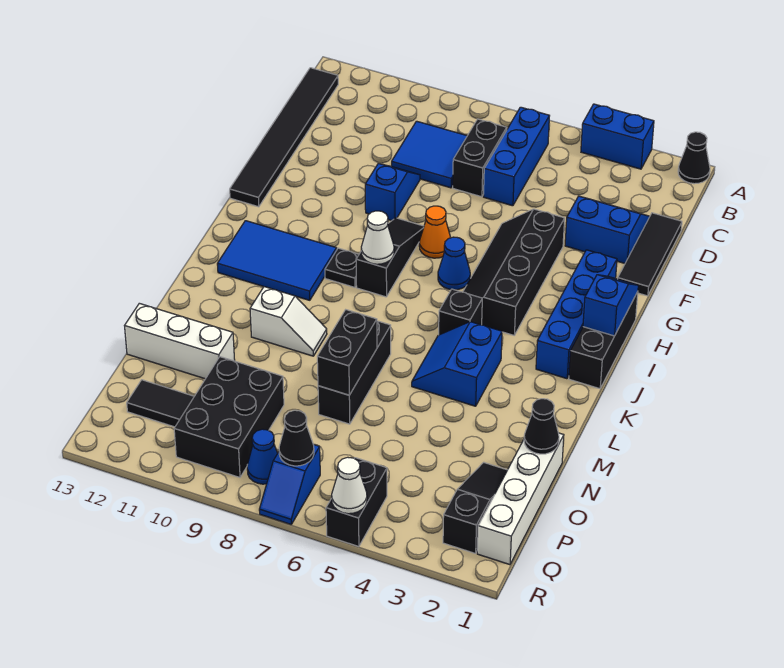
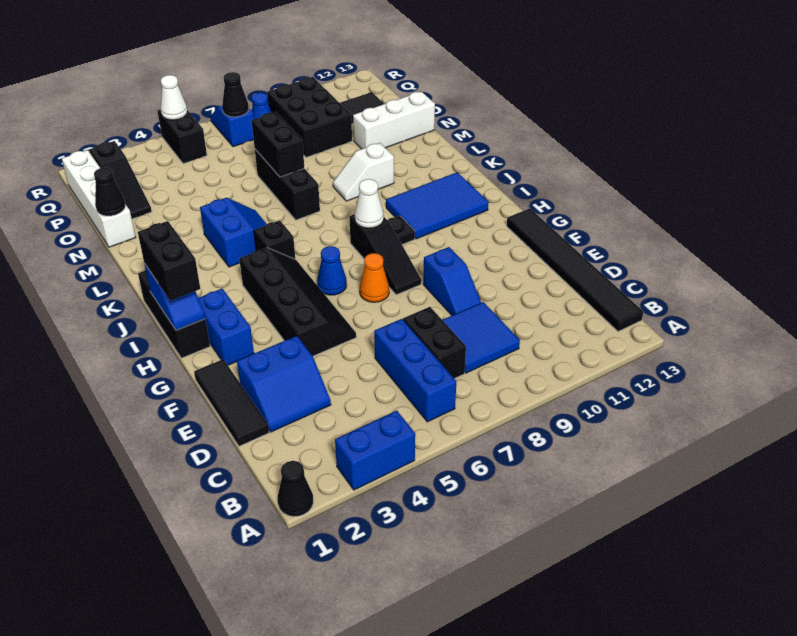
blue brick G2:J2 level 1 -> blue brick G2:H2 level 1
none -> black brick H1:I1 level 3

